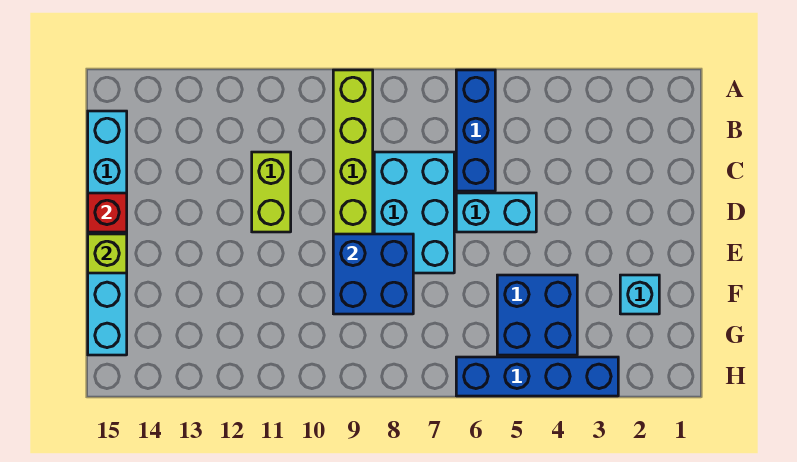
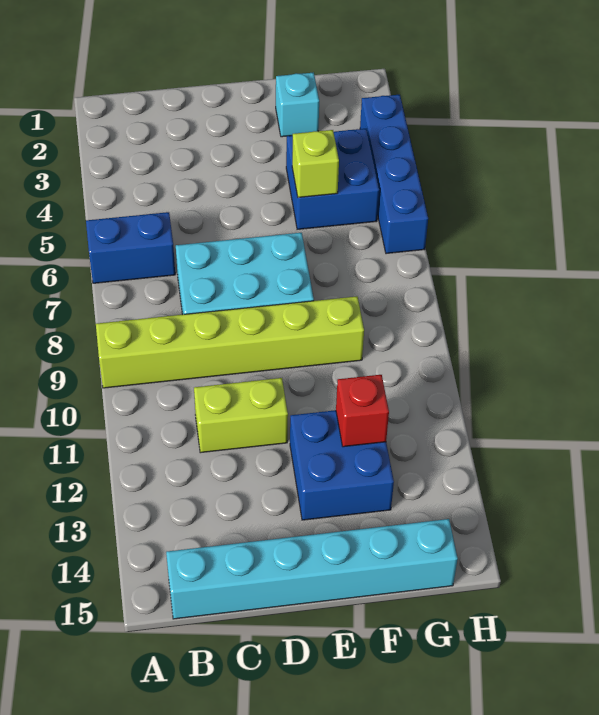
blue brick A6:C6 level 1 -> blue brick A6:B6 level 1
cyan brick D5:D6 level 1 -> none
red brick D15 level 2 -> red brick F12 level 2
blue brick E8:F9 level 2 -> blue brick E12:F13 level 1
lime brick E15 level 2 -> lime brick F5 level 2

